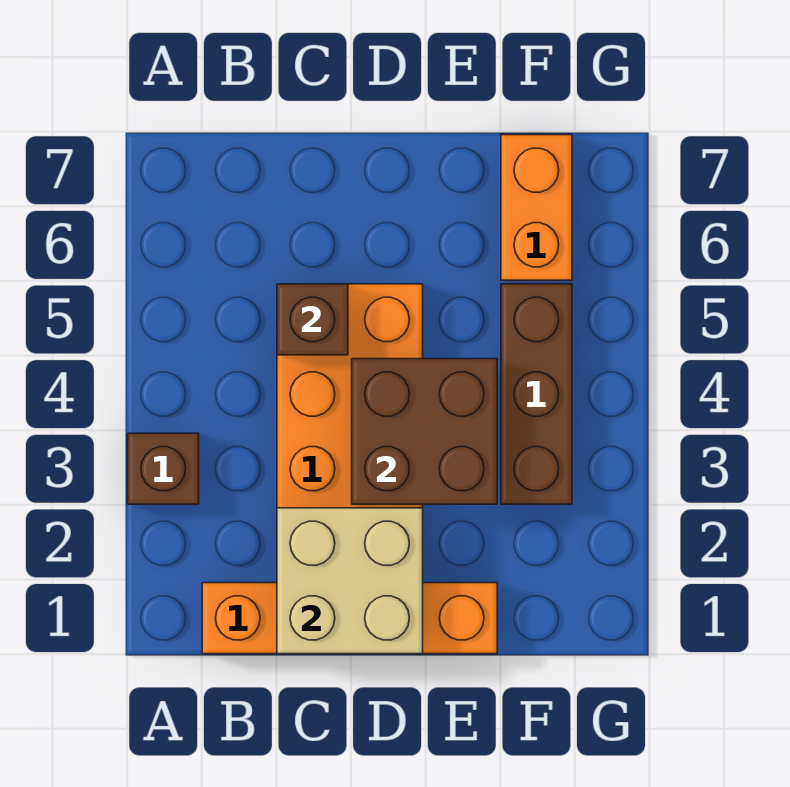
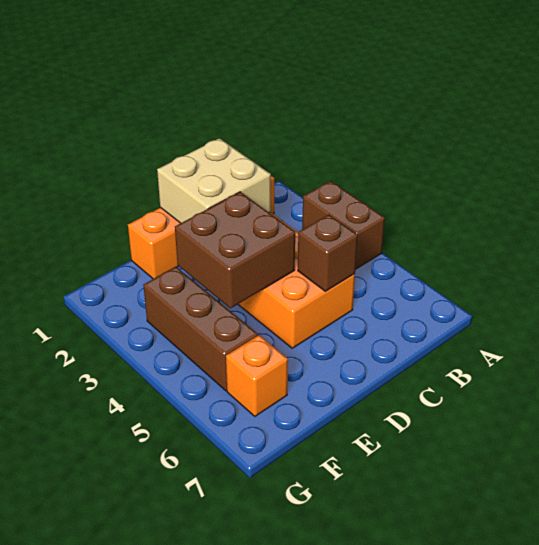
brown brick A3 level 1 -> brown brick A3:A4 level 1
orange brick F6:F7 level 1 -> orange brick F6 level 1

